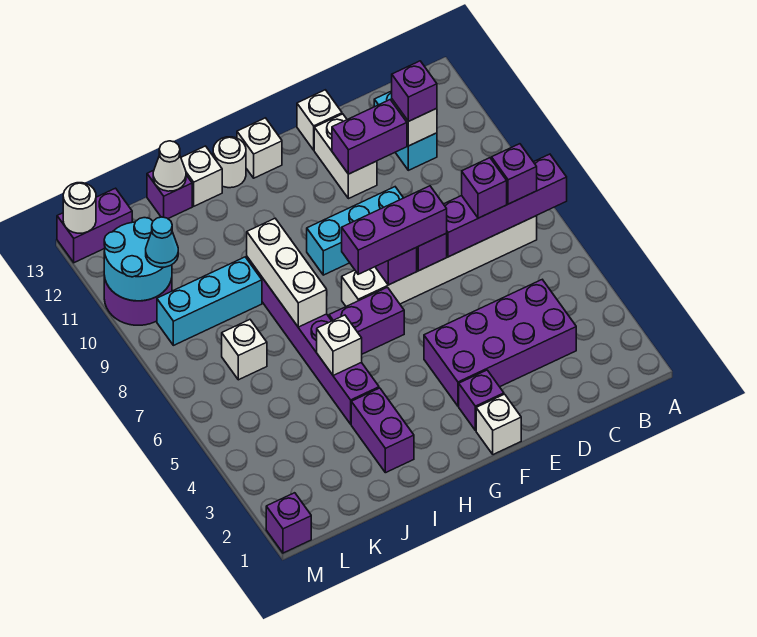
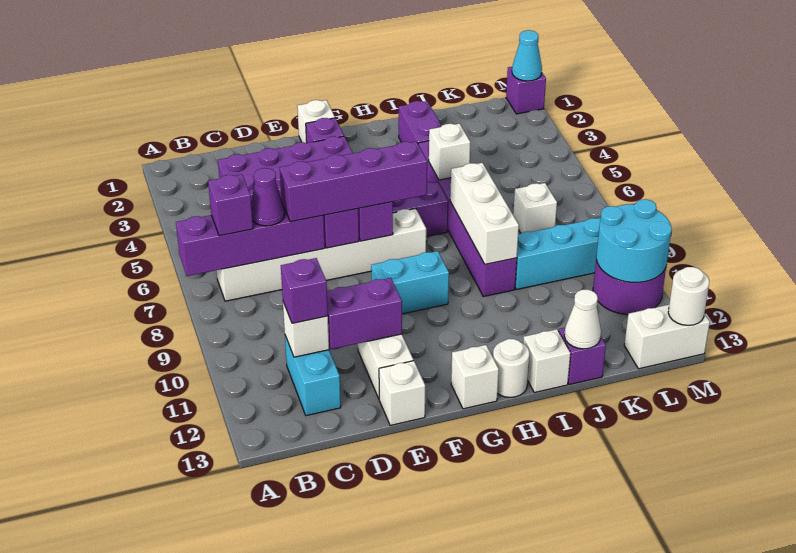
purple brick C7 level 3 -> purple cone C7 level 3
purple brick E7:G7 level 3 -> purple brick D7:G7 level 3
cyan brick E9:G9 level 1 -> cyan brick F9:G9 level 1
cyan cone L10 level 3 -> cyan cone M1 level 2
purple brick L13:M13 level 1 -> white brick L13:M13 level 1

